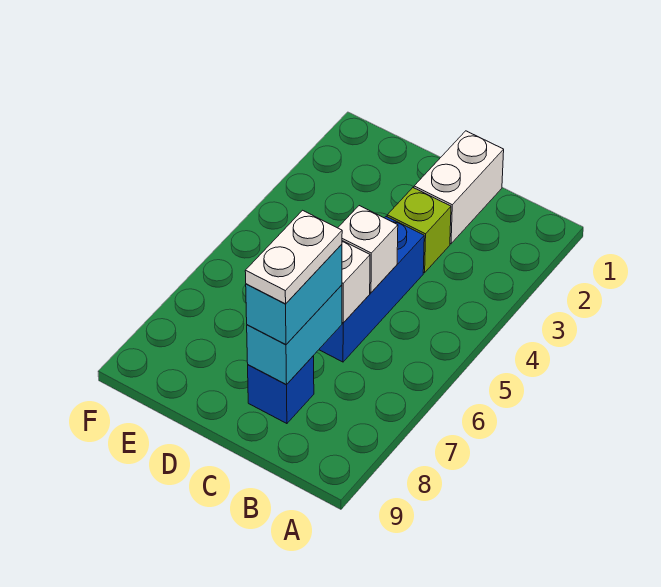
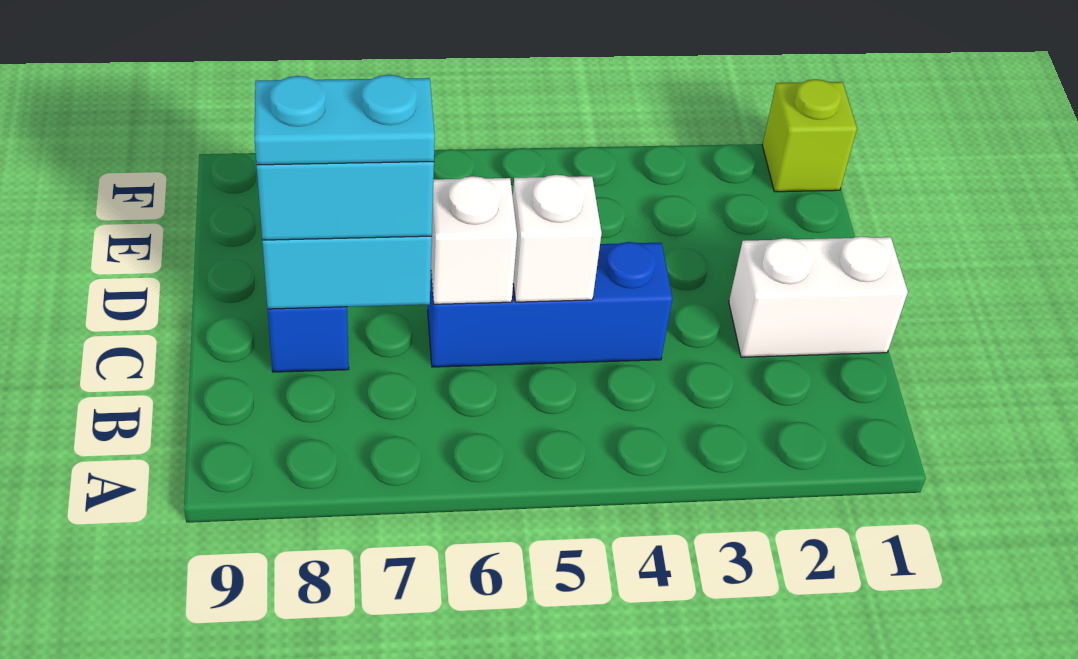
lime brick C3 level 1 -> lime brick F1 level 1
white plate C7:C8 level 4 -> cyan plate C7:C8 level 4

